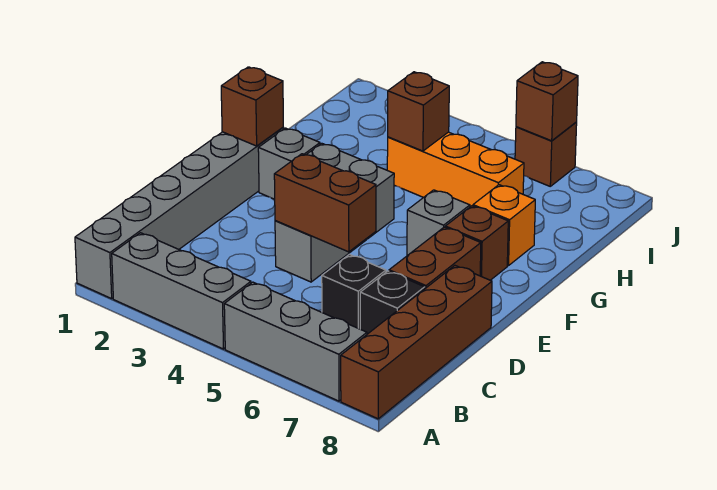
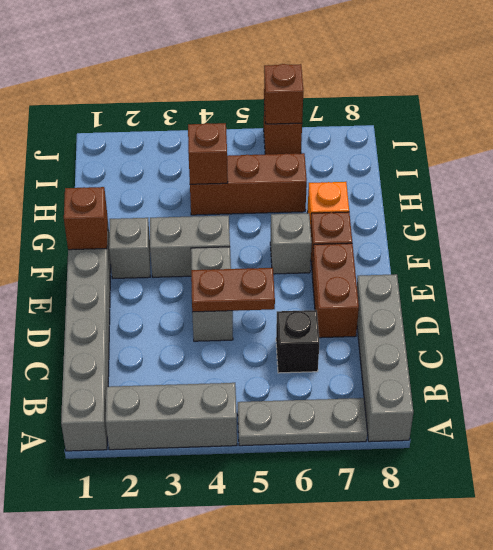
grey brick A5:A7 level 1 -> grey plate A5:A7 level 1
brown brick A8:D8 level 1 -> grey brick A8:D8 level 1
black brick C7 level 1 -> none
brown brick D4:D5 level 2 -> brown plate D4:D5 level 2
orange brick H4:H6 level 1 -> brown brick H4:H6 level 1

